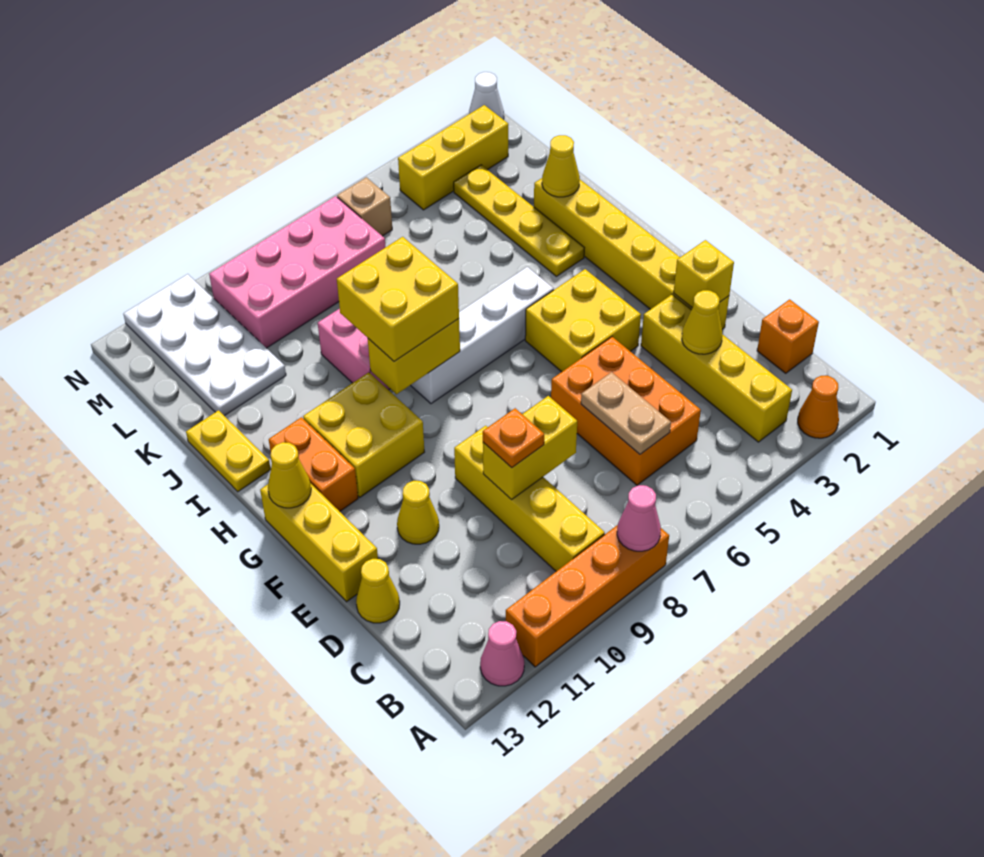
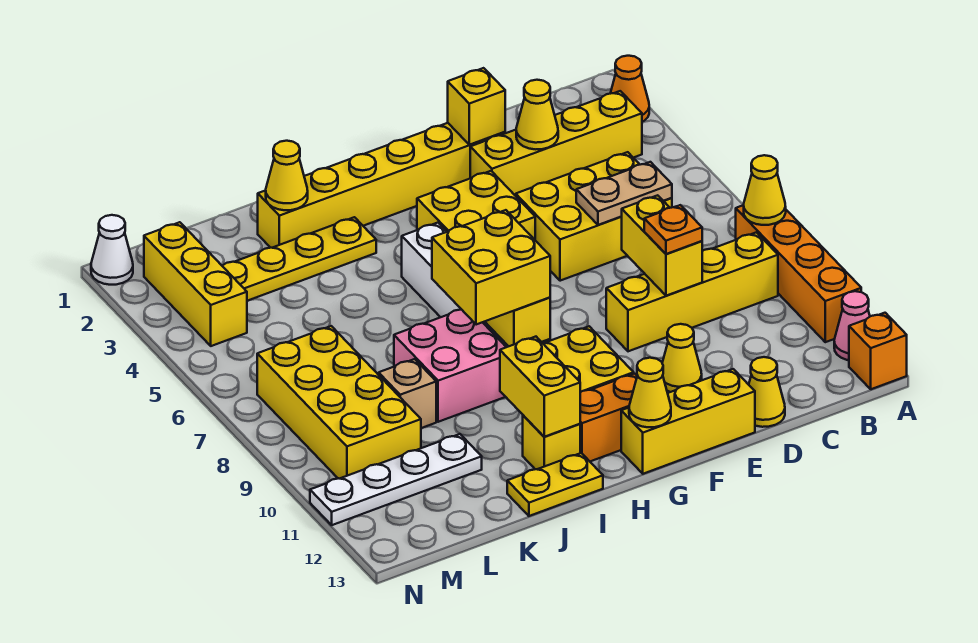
pink cone A8 level 2 -> yellow cone A8 level 2
orange brick C1 level 1 -> orange brick A13 level 1
orange brick C5:E6 level 1 -> yellow brick C5:E6 level 1
none -> yellow brick I11:I12 level 2
none -> yellow brick I12 level 1
white plate K11:N12 level 1 -> white plate K11:N11 level 1
pink brick L7:M10 level 1 -> yellow brick L7:M10 level 1
tan brick M6 level 1 -> tan brick K9 level 1

